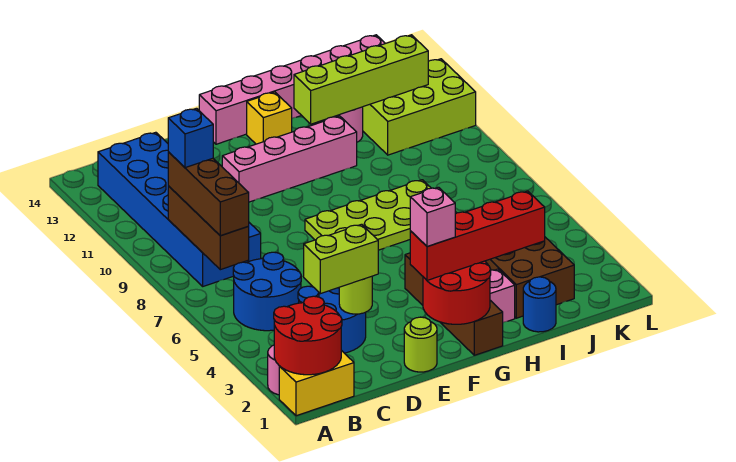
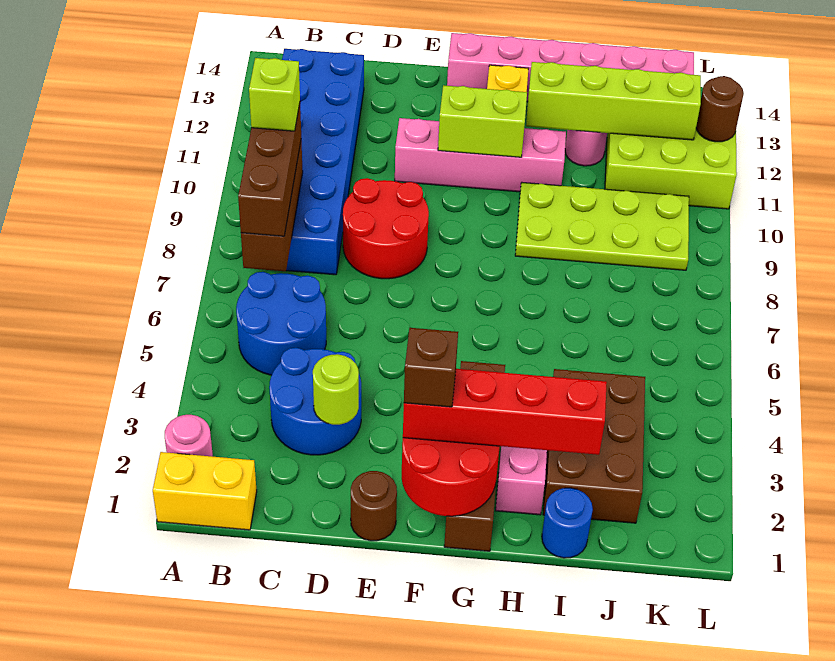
red round brick A1:B2 level 2 -> red round brick D8:E9 level 1
blue brick B9 level 4 -> lime brick B9 level 4
lime brick C3:D3 level 3 -> lime brick F11:G11 level 2
lime round brick E1 level 1 -> brown round brick E1 level 1
pink brick F2 level 4 -> brown brick F2 level 4
lime plate F7:I8 level 1 -> lime plate H9:K10 level 1
none -> brown round brick L12 level 2

